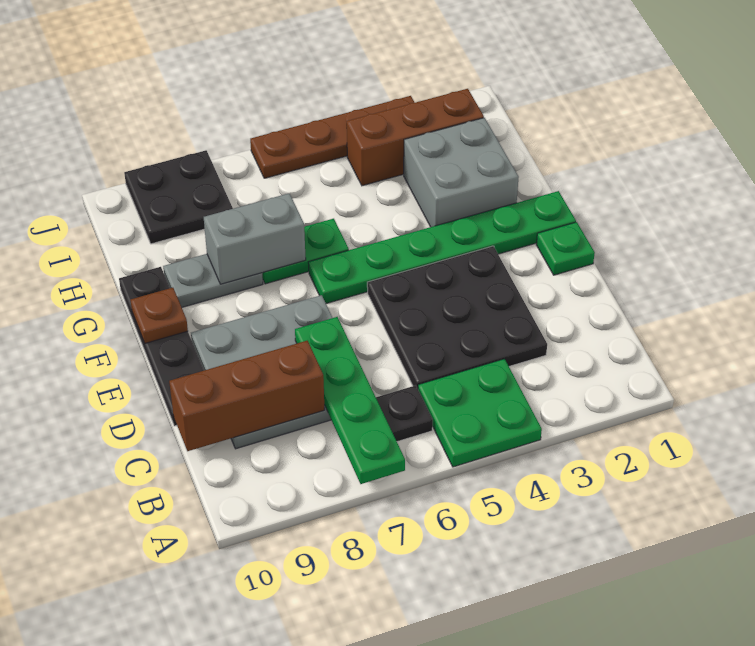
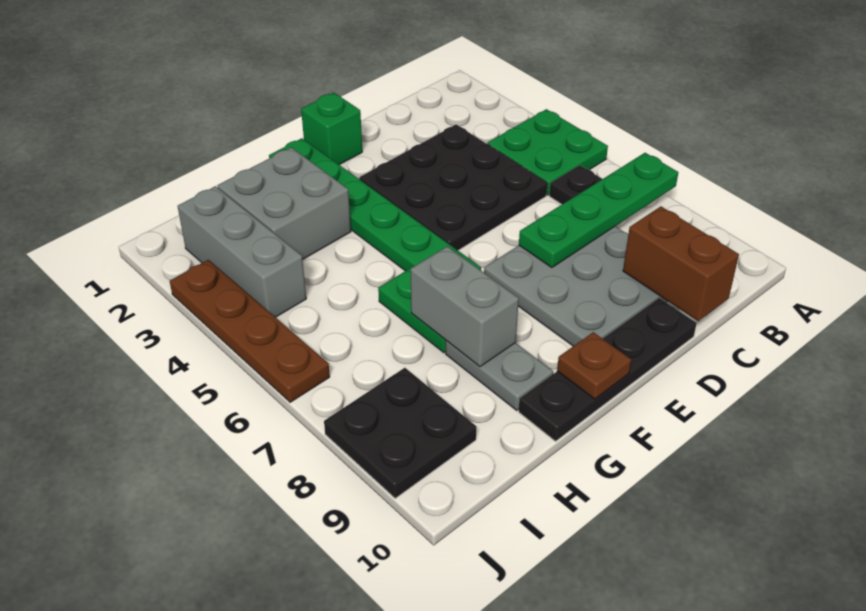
brown brick C8:C10 level 2 -> brown brick C9:C10 level 2
green plate E1 level 1 -> green brick E1 level 1
brown brick I2:I4 level 1 -> grey brick I2:I4 level 1

